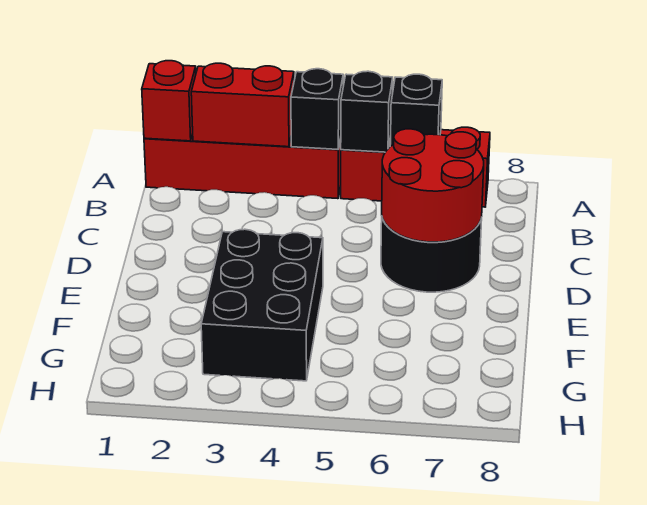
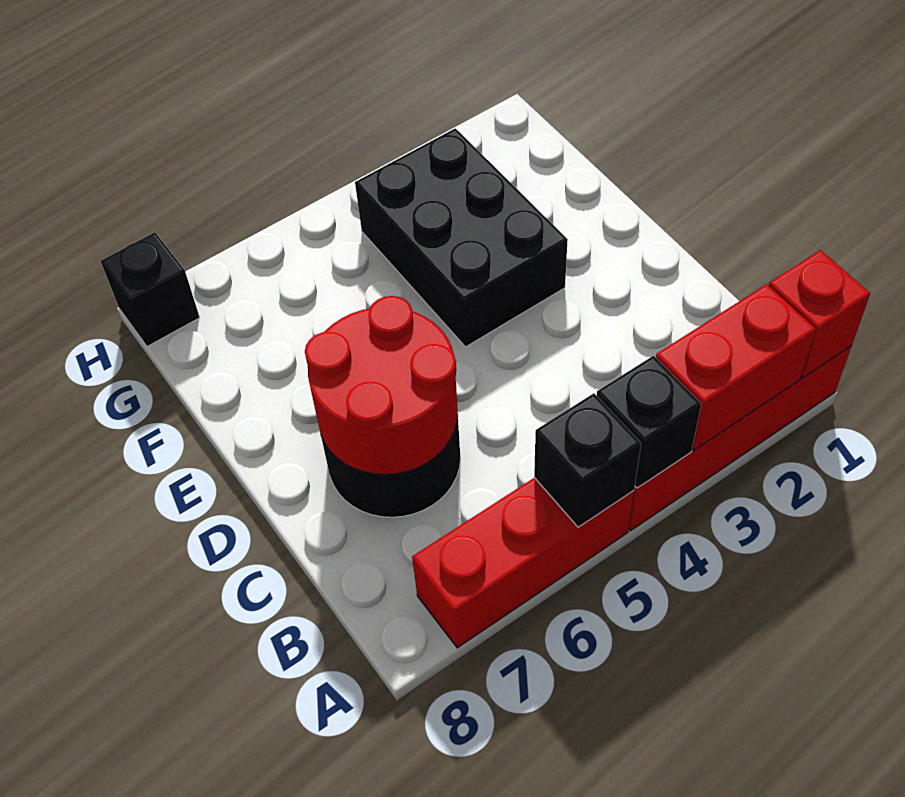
black brick A6 level 2 -> black brick H8 level 1

